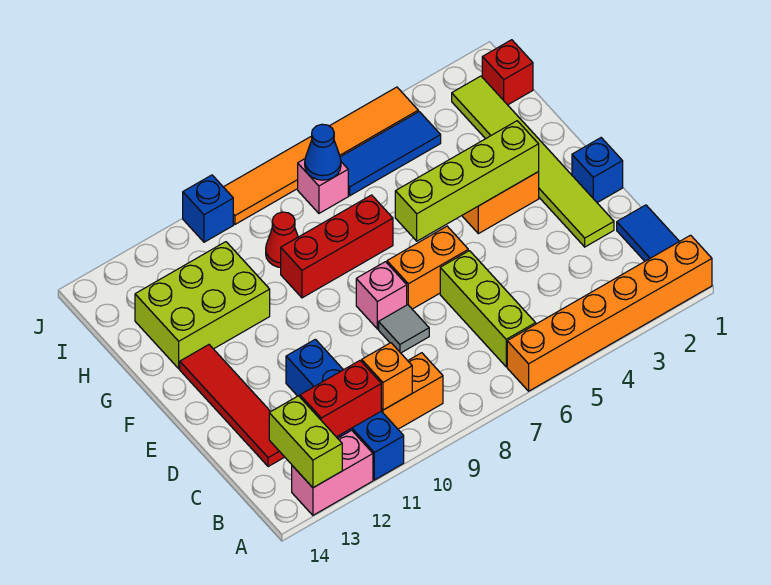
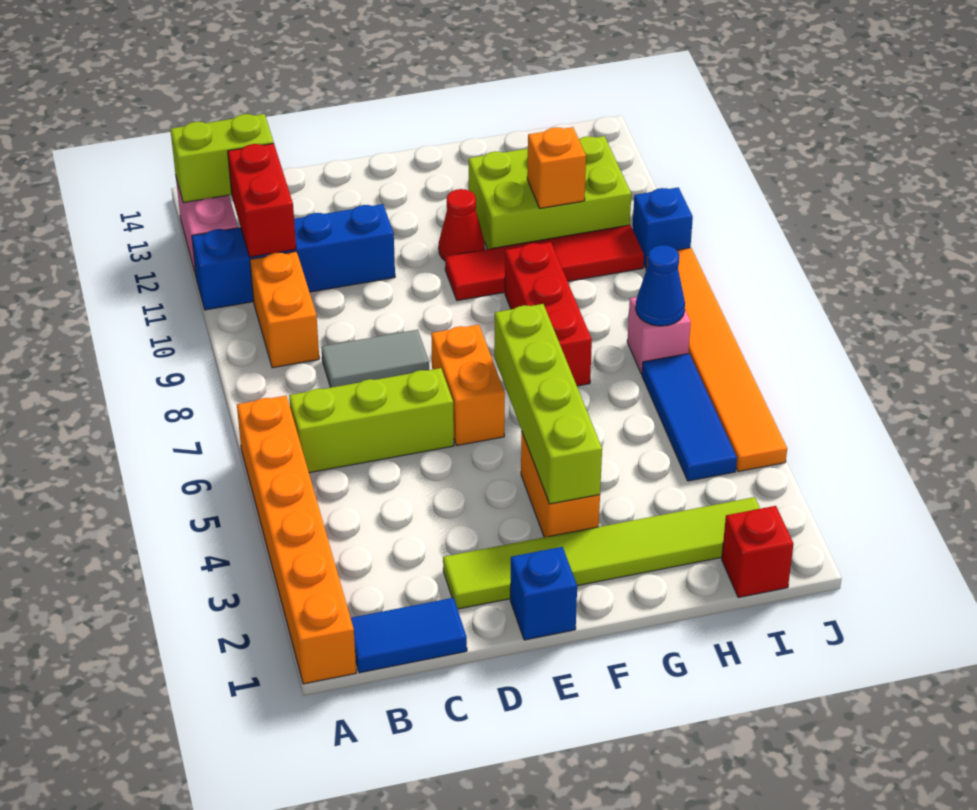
orange brick B10 level 2 -> orange brick H11 level 2
red tile C13:F13 level 1 -> red tile F10:I10 level 1
grey tile D8 level 1 -> grey tile C8:D8 level 1
pink brick E8 level 1 -> none
lime brick G11:H13 level 1 -> lime brick G11:I12 level 1
red cone H9 level 1 -> red cone F11 level 1

